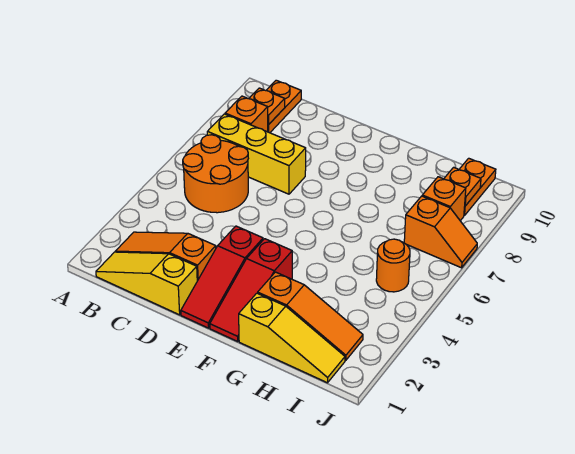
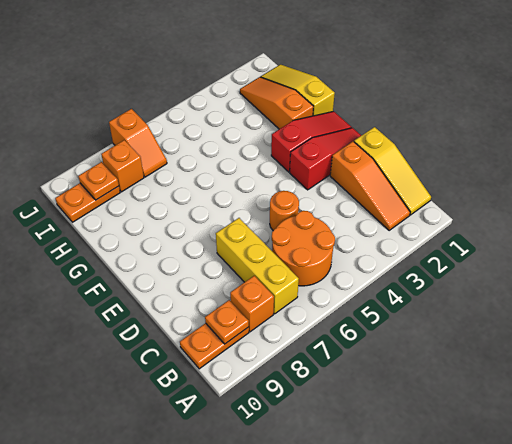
orange round brick I5 level 1 -> orange round brick D5 level 1
orange slope I7:J7 level 1 top I -> orange slope I7:J7 level 1 top J

